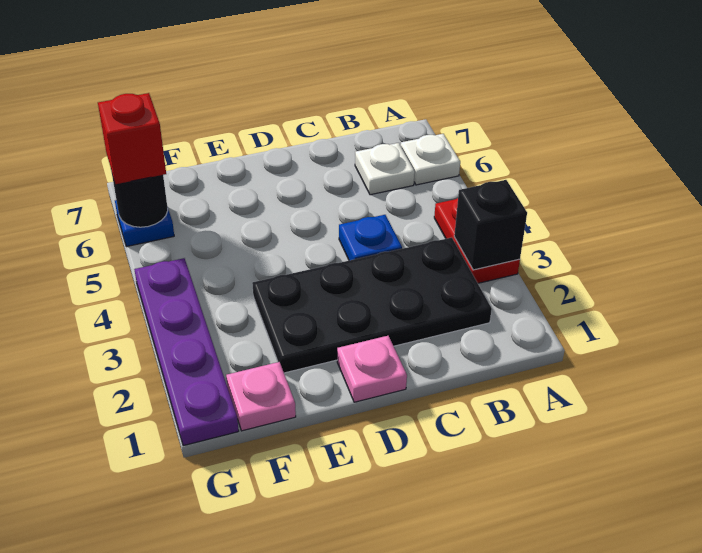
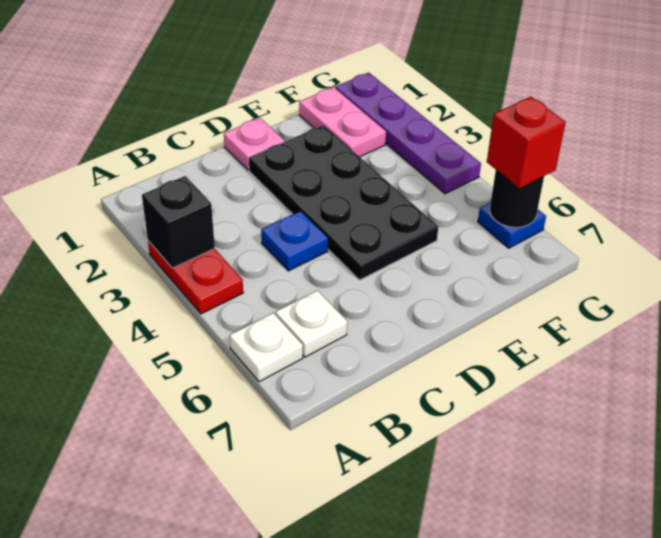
black plate B2:E3 level 1 -> black plate D2:E5 level 1
pink plate F1 level 1 -> pink plate F1:F2 level 1

